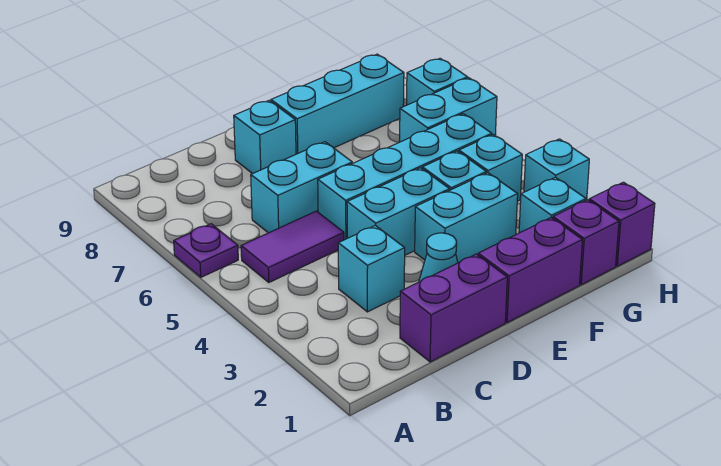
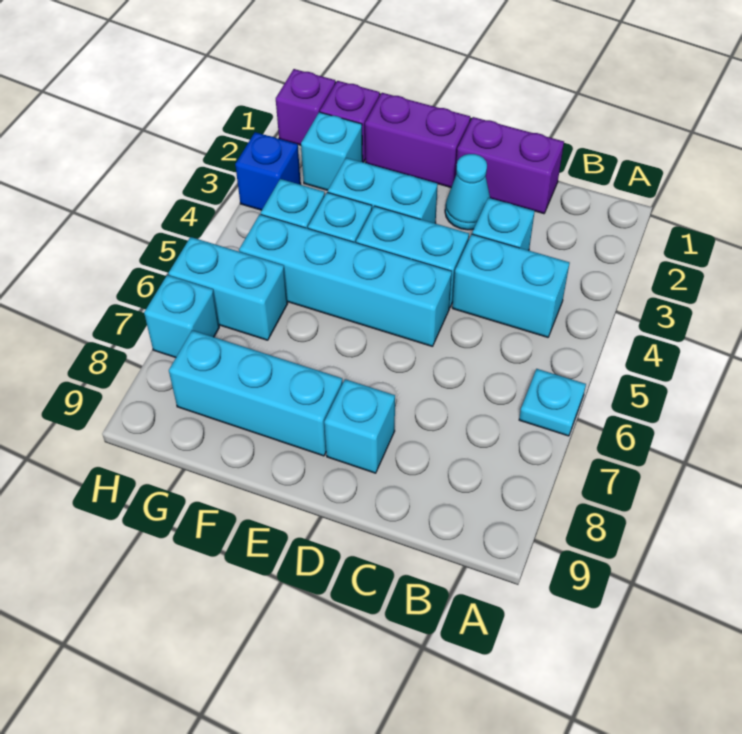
purple plate A6 level 1 -> cyan plate A6 level 1
purple tile B5:C5 level 1 -> none
cyan brick C6:D6 level 1 -> cyan brick B4:C4 level 1
cyan brick H3 level 1 -> blue brick H3 level 1

